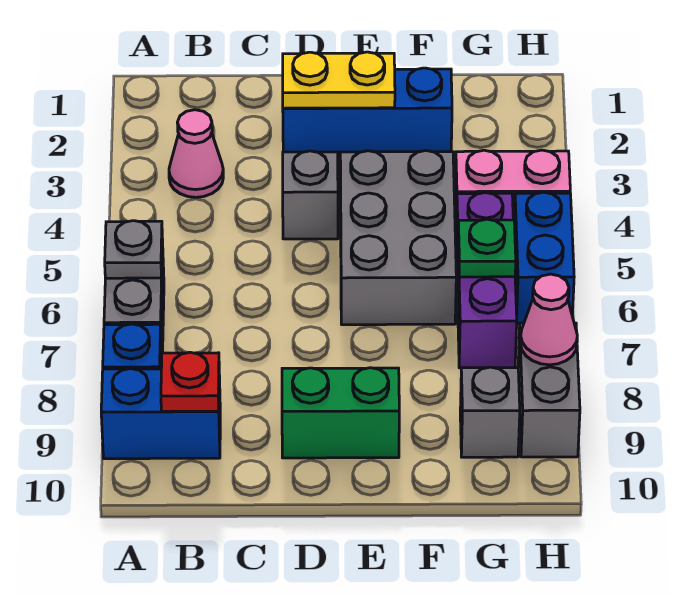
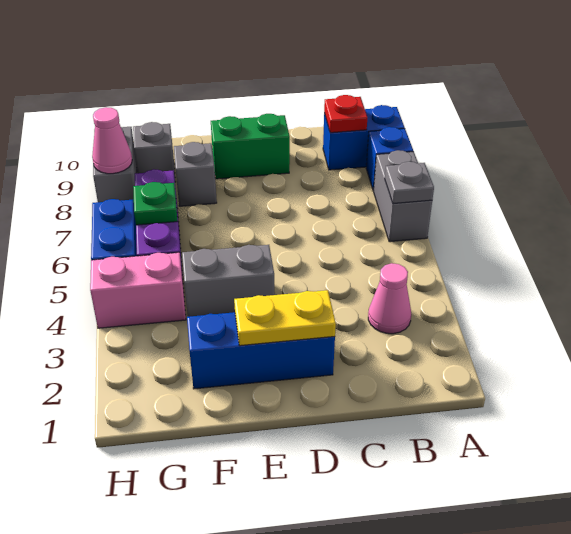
grey brick D4 level 1 -> grey brick F8 level 1
grey brick E4:F6 level 1 -> grey brick E4:F4 level 1

